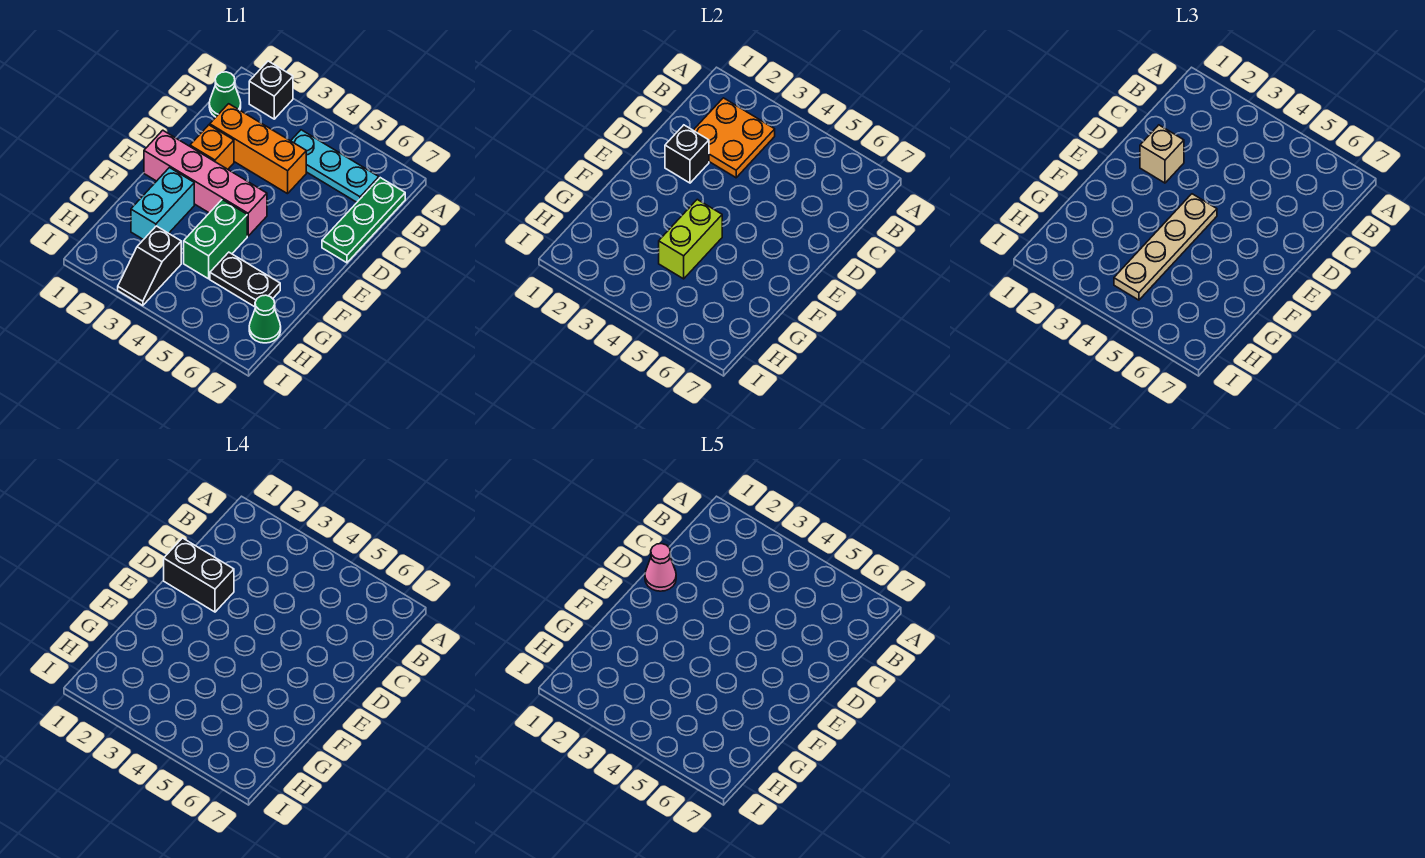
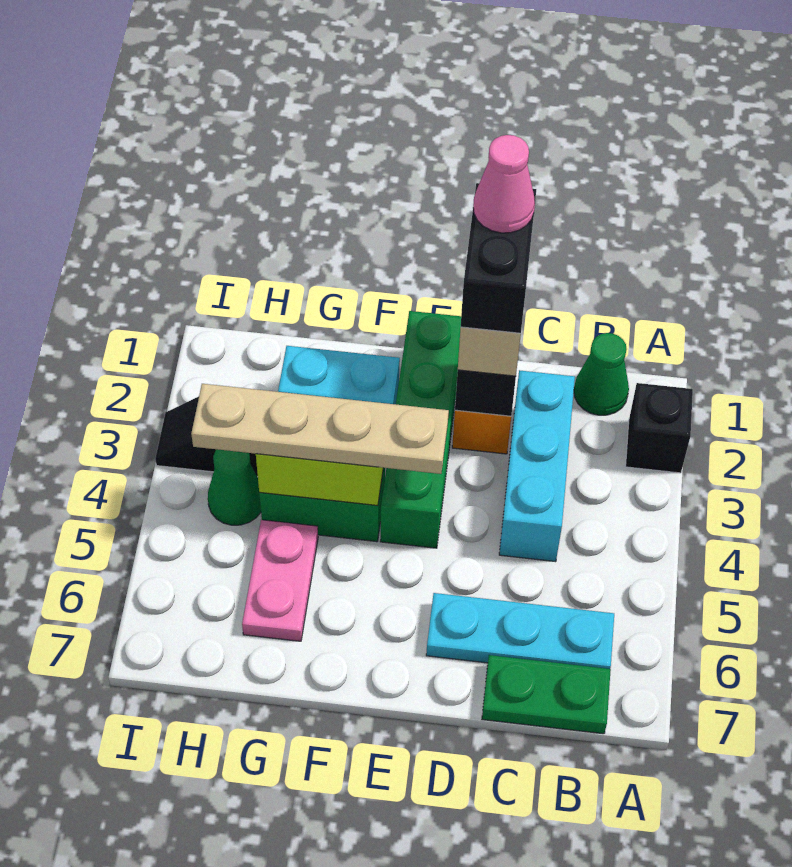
orange plate B2:C3 level 2 -> none
cyan plate B4:B6 level 1 -> cyan plate B6:D6 level 1
green plate B7:D7 level 1 -> green plate B7:C7 level 1
orange brick C2:C4 level 1 -> cyan brick C2:C4 level 1
pink brick E1:E4 level 1 -> green brick E1:E4 level 1
black plate G5:G6 level 1 -> pink plate G5:G6 level 1
green cone H7 level 1 -> green cone H4 level 1

